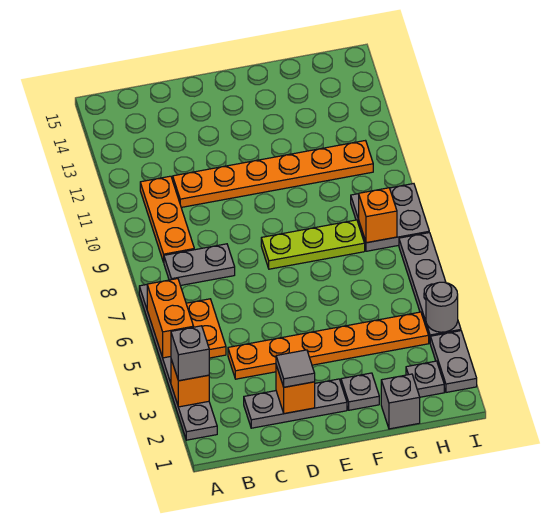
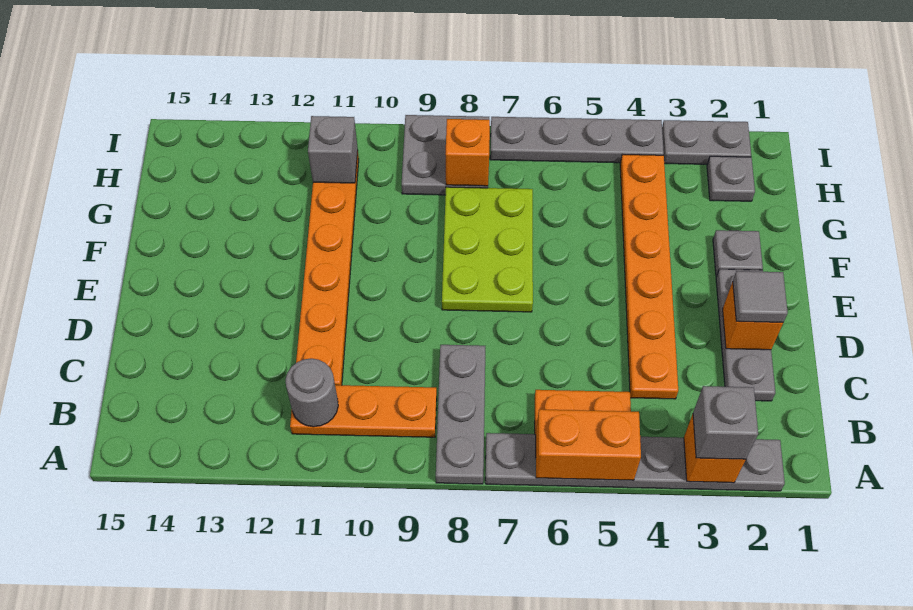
grey plate B8:C8 level 1 -> grey plate A8:C8 level 1
lime plate E8:G8 level 1 -> lime plate E7:G8 level 1
grey brick G1 level 1 -> grey brick H11 level 2
grey round brick I4 level 2 -> grey round brick B11 level 2

